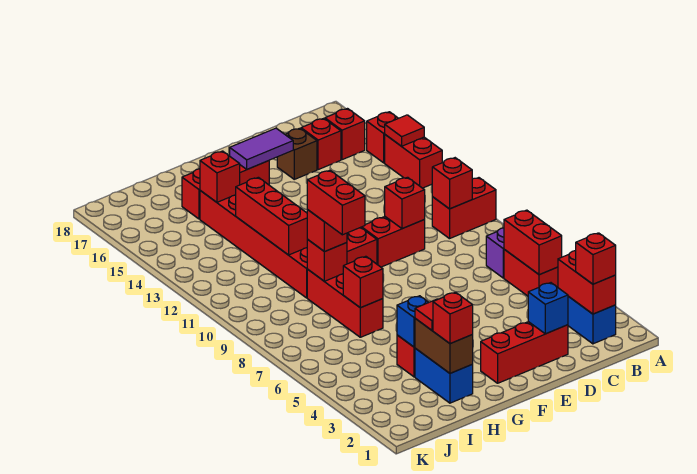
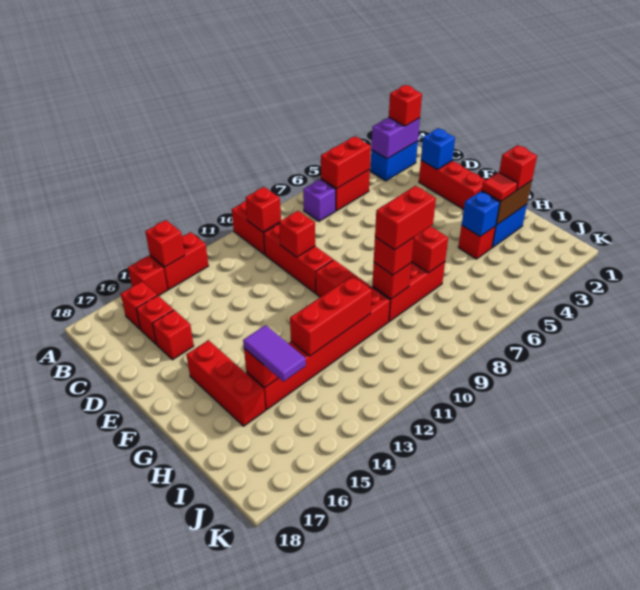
red tile A14 level 2 -> red brick A14 level 2
red brick B2:B3 level 2 -> purple brick B2:B3 level 2
red brick D10:E10 level 1 -> red brick C10:E10 level 1
brown brick D16 level 1 -> red brick D16 level 1
purple tile E16:F16 level 2 -> purple tile H15:I15 level 3

